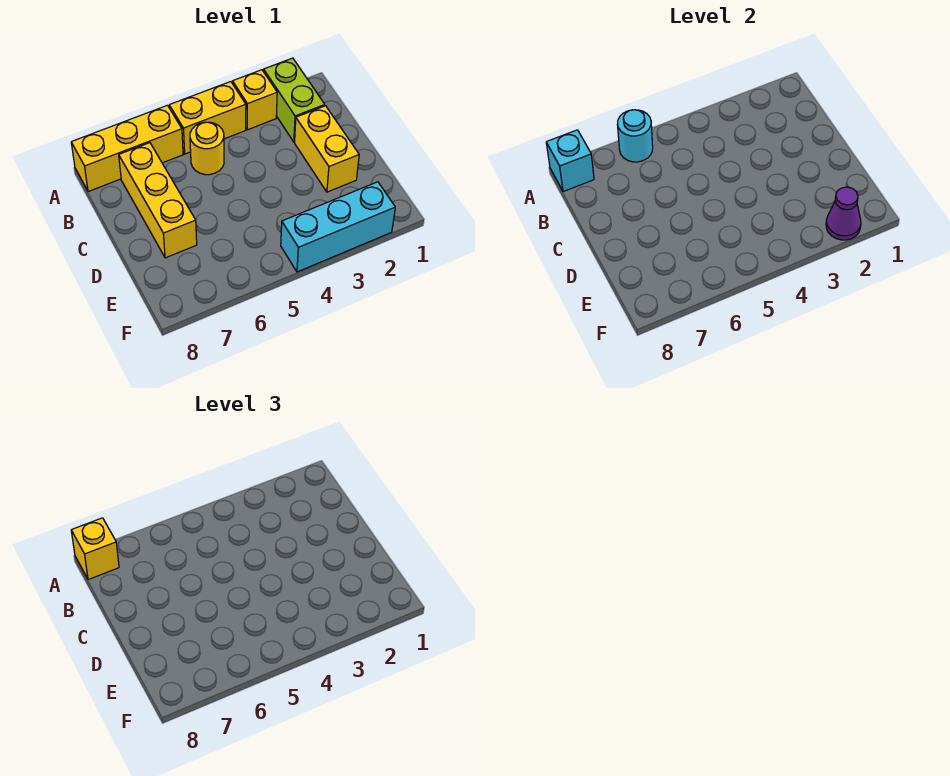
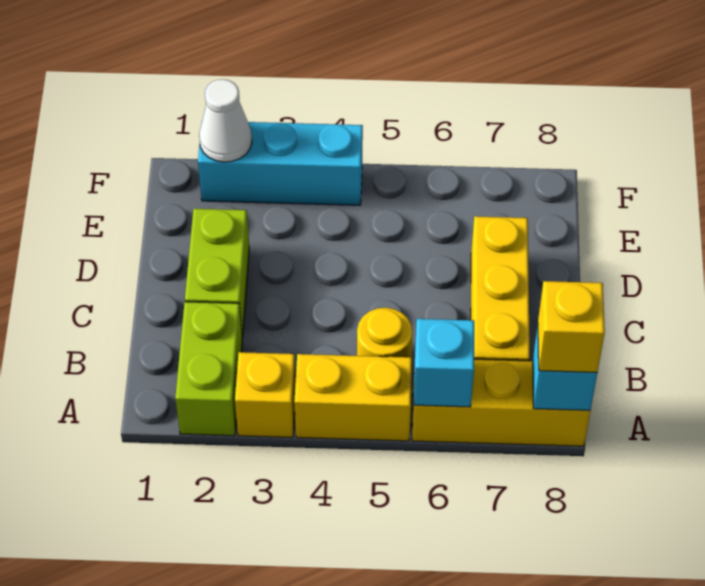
cyan round brick A6 level 2 -> cyan brick A6 level 2
yellow brick C2:D2 level 1 -> lime brick C2:D2 level 1
purple cone F2 level 2 -> white cone F2 level 2

